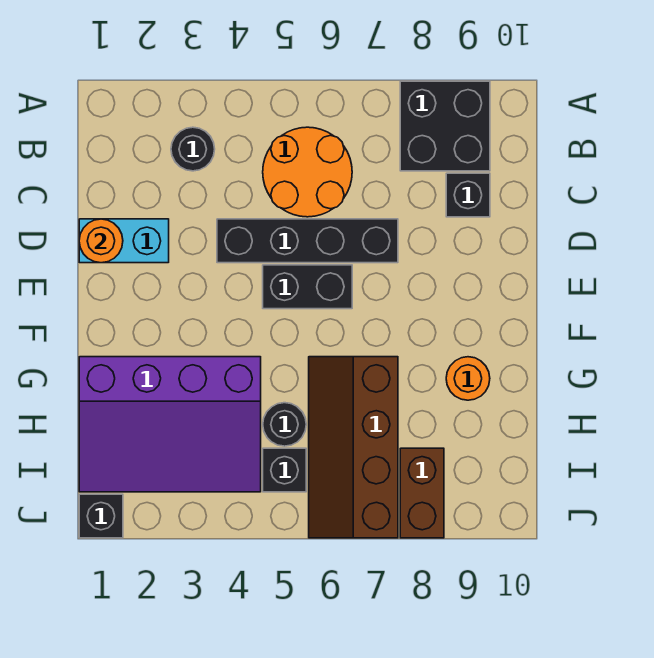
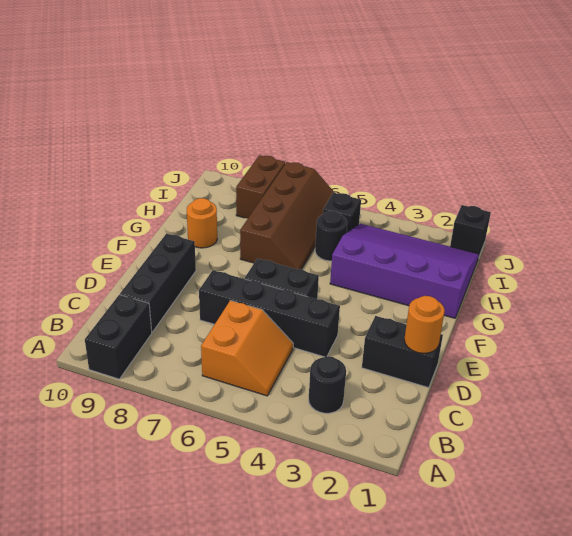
black brick A8:B9 level 1 -> black brick A9:B9 level 1
orange round brick B5:C6 level 1 -> orange slope B5:C6 level 1 top 6
black brick C9 level 1 -> black brick C9:E9 level 1
cyan brick D1:D2 level 1 -> black brick D1:D2 level 1

